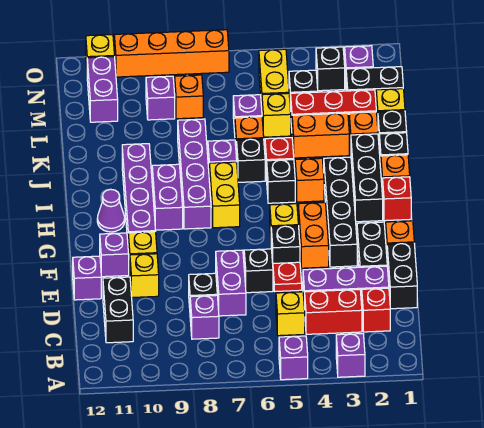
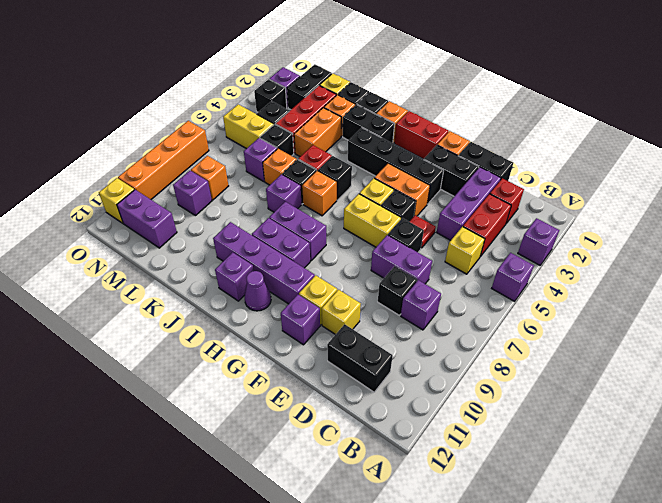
purple brick E12 level 1 -> purple brick I11 level 1
red brick H1 level 1 -> red brick G1:H1 level 1
black brick H2:J2 level 1 -> black brick I2:J2 level 1
yellow brick H7:I7 level 1 -> yellow brick F6:G6 level 1
purple brick H8:K8 level 1 -> purple brick H8:I8 level 1
orange brick I4 level 1 -> orange brick I6 level 1
yellow brick L5 level 1 -> black brick L5 level 1

